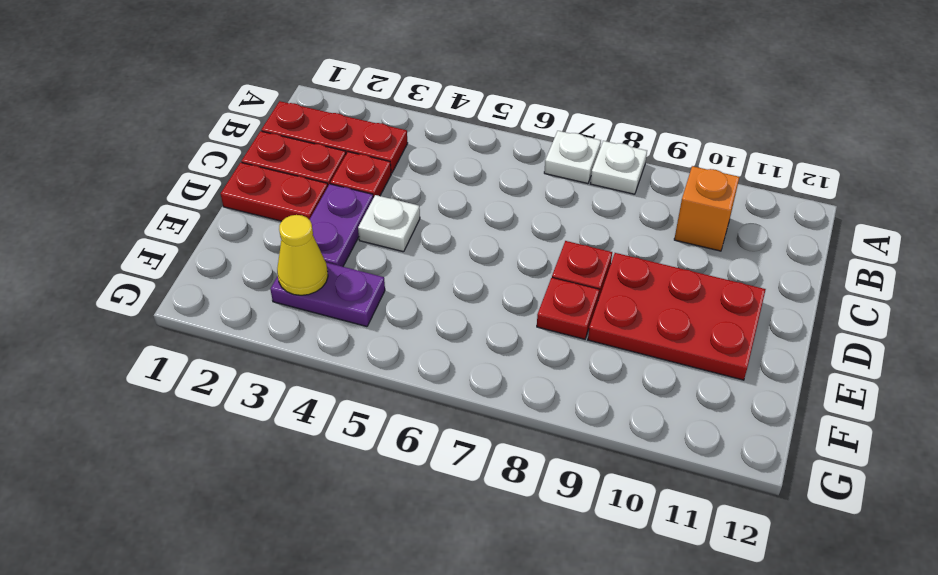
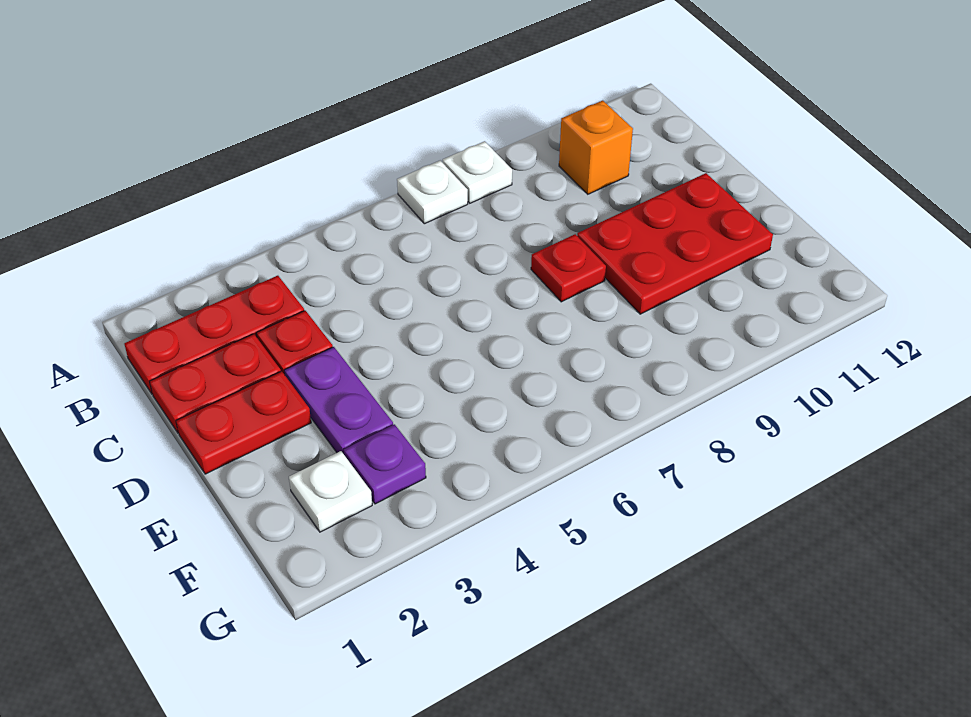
white plate D4 level 1 -> white plate F2 level 1
red plate E8 level 1 -> none
purple plate F3:F4 level 1 -> purple plate F3 level 1
yellow cone F3 level 2 -> none

